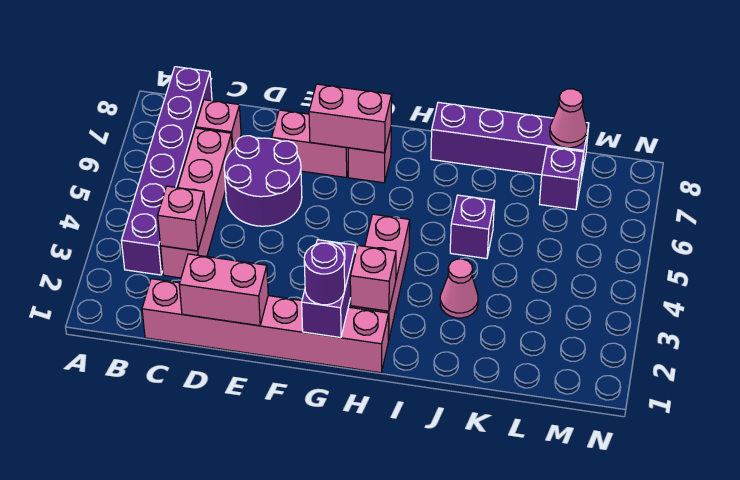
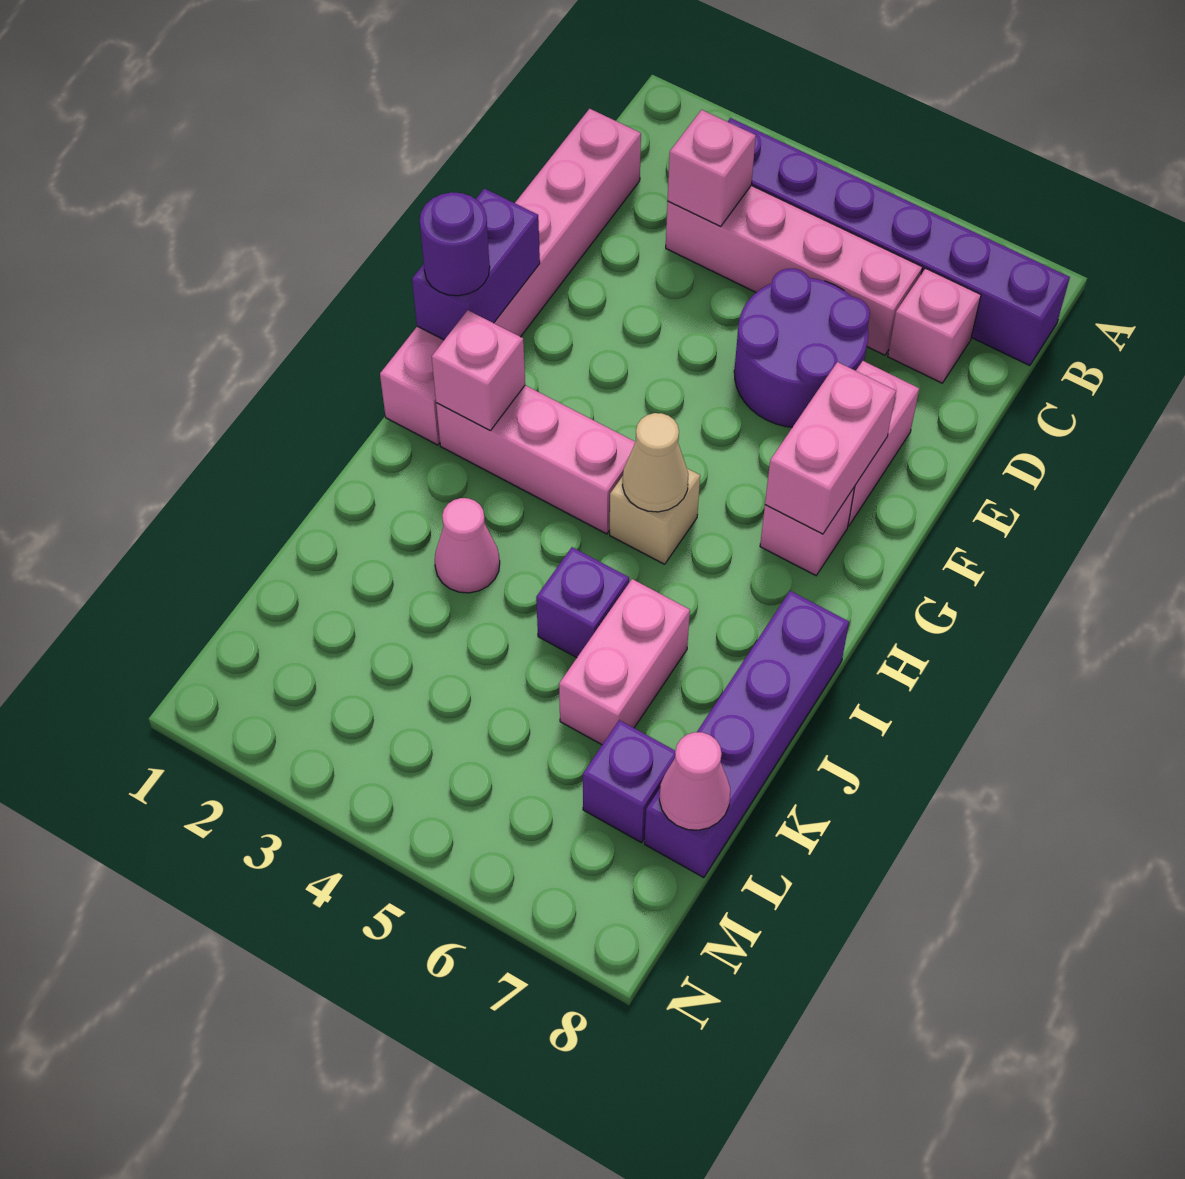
pink brick D1:E1 level 2 -> pink brick J6:K6 level 1
purple brick G1:G2 level 2 -> purple brick F1:G1 level 2
none -> tan brick H5 level 1
none -> tan cone H5 level 2

